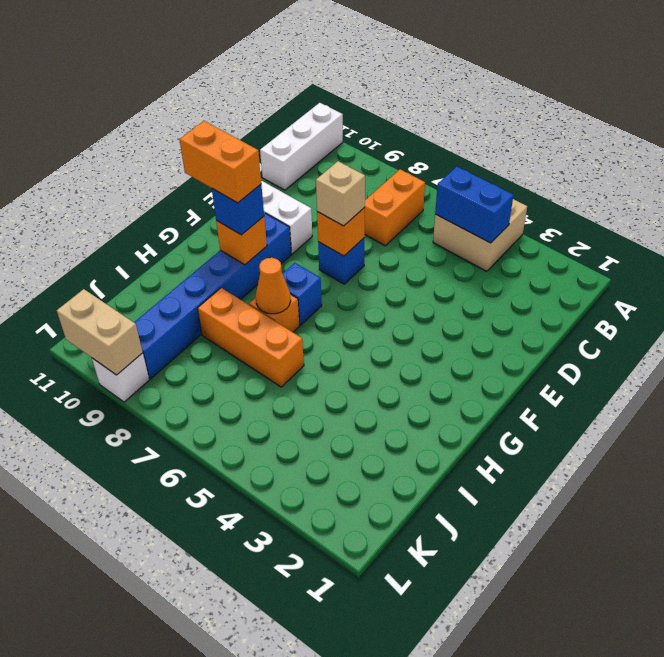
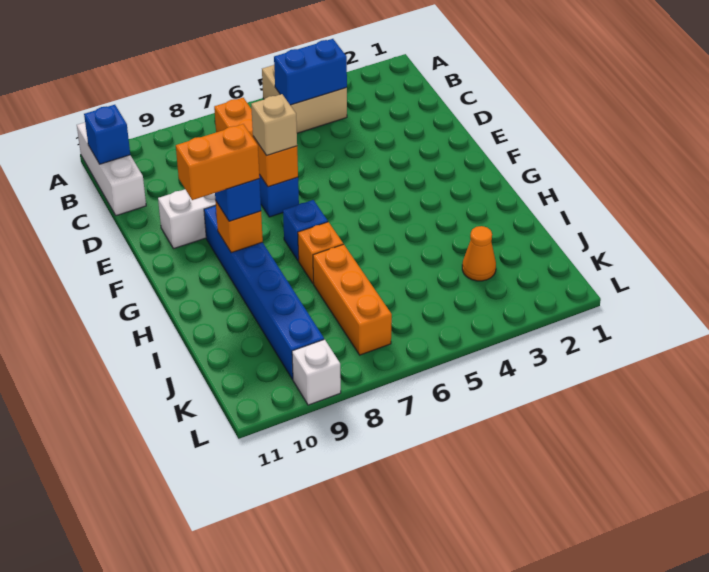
none -> blue brick B11 level 2
orange cone H7 level 2 -> orange cone J3 level 1
orange brick I6:I8 level 1 -> orange brick I7:K7 level 1
tan brick L9:L10 level 2 -> none

